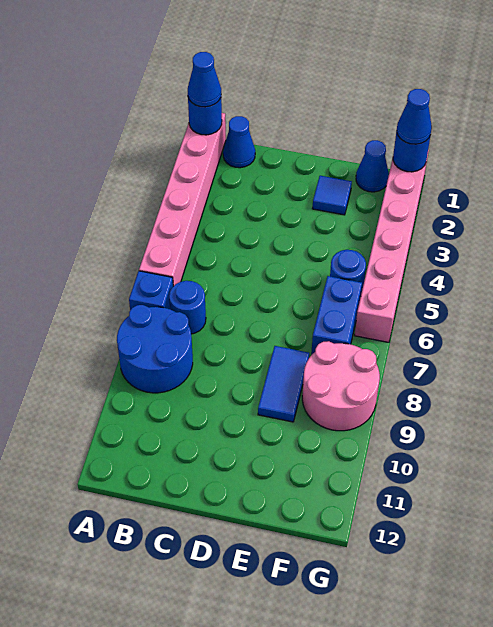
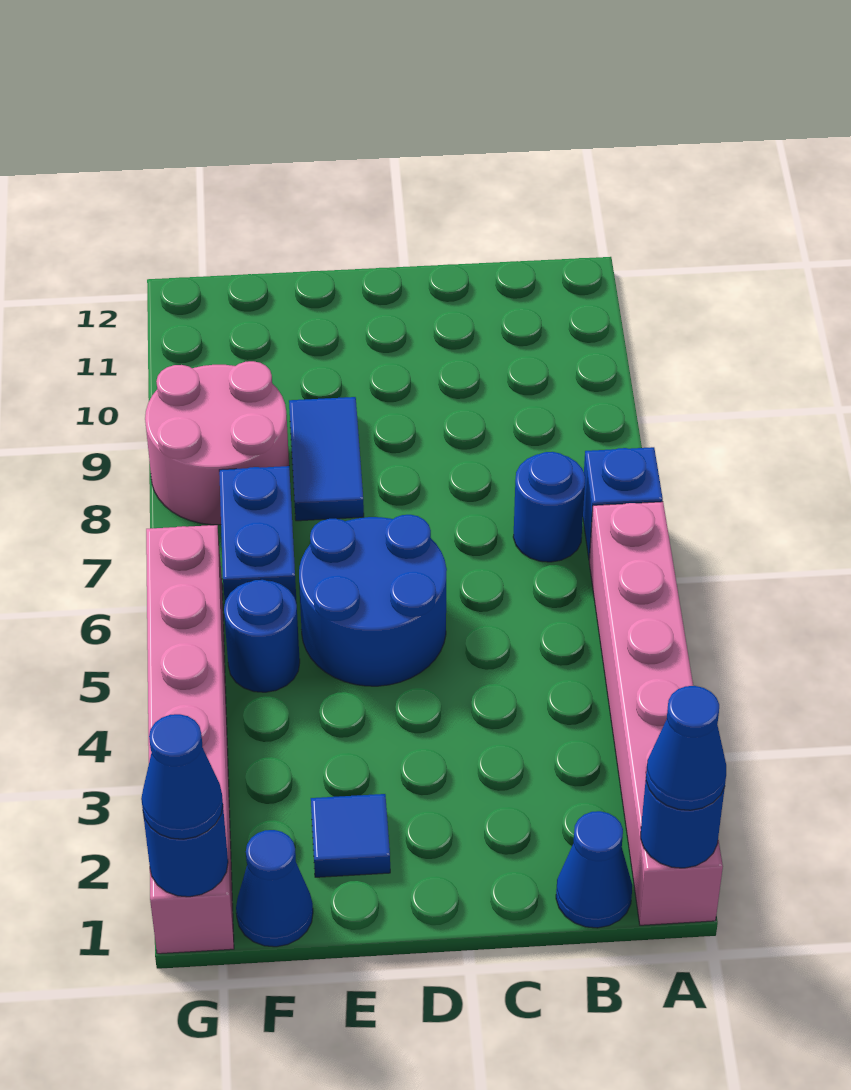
blue round brick A8:B9 level 1 -> blue round brick D5:E6 level 1

